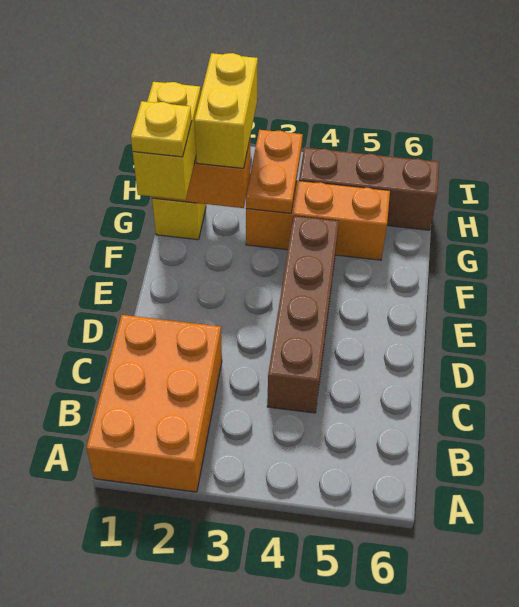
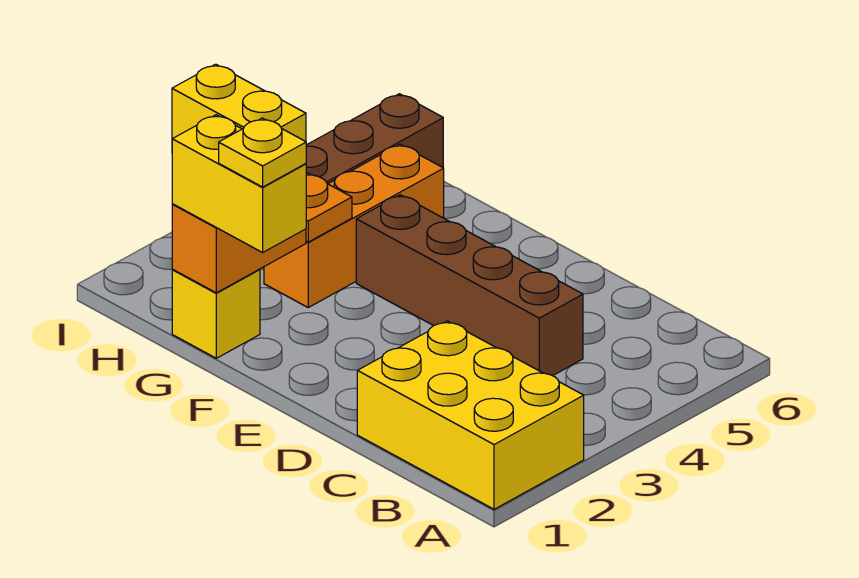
orange brick A1:C2 level 1 -> yellow brick A1:C2 level 1

